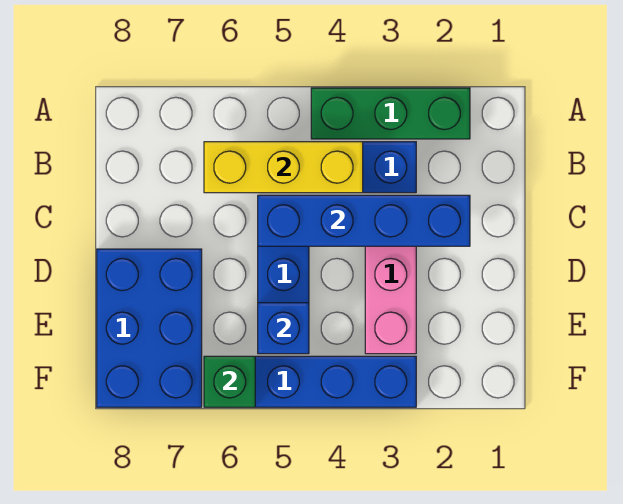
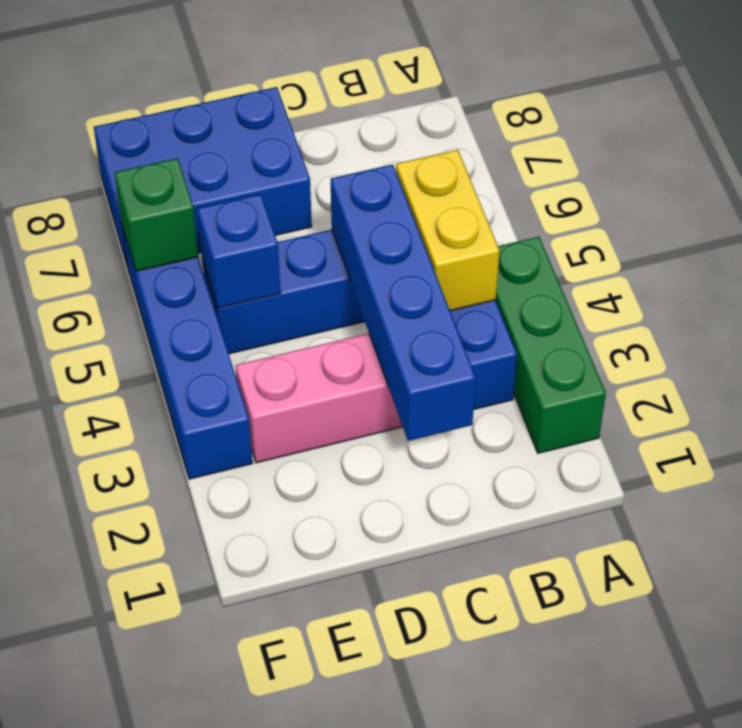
yellow brick B4:B6 level 2 -> yellow brick B4:B5 level 2

